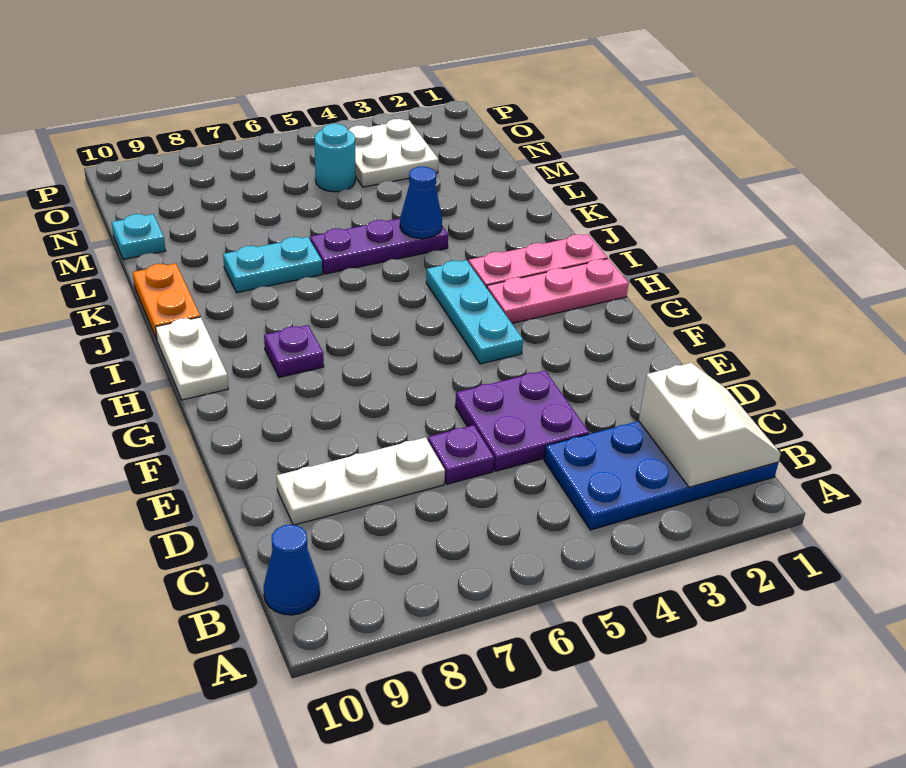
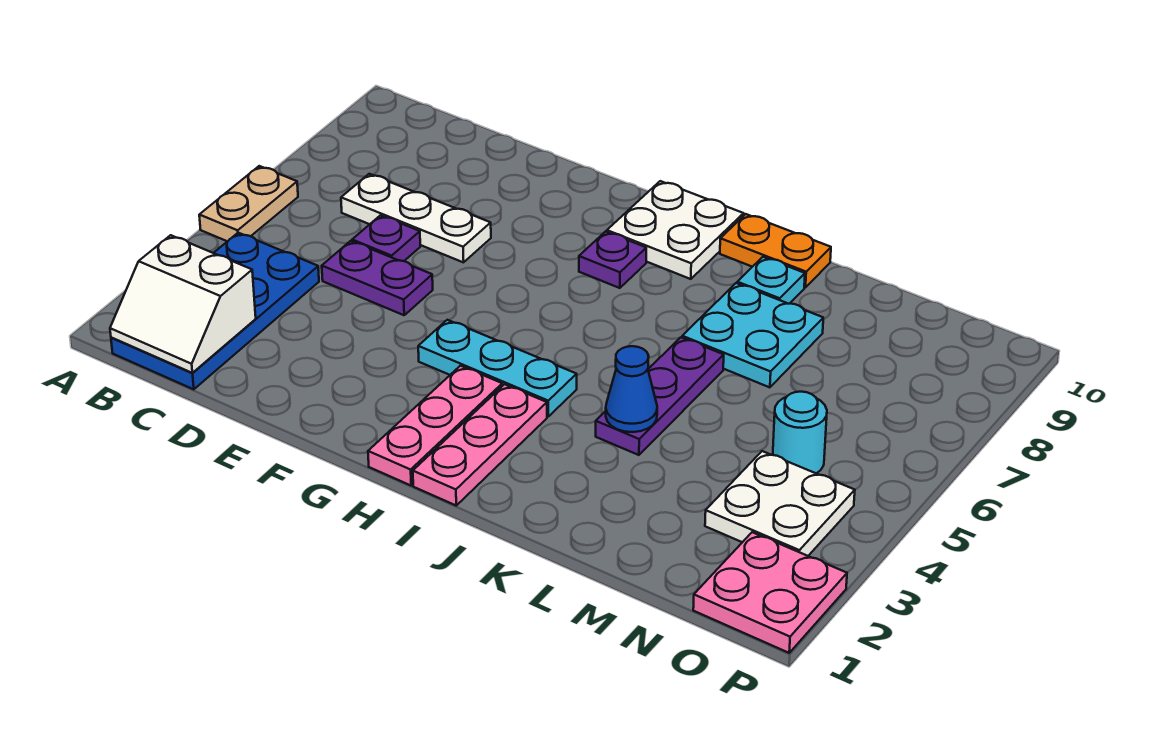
none -> tan plate A5:A6 level 1
blue cone B10 level 1 -> none
purple plate D4:E5 level 1 -> purple plate D5:E5 level 1
white plate D7:D9 level 1 -> white plate C7:E7 level 1
white plate H10:I10 level 1 -> white plate H9:I10 level 1
cyan plate K7:K8 level 1 -> cyan plate K7:L8 level 1
cyan plate M10 level 1 -> cyan plate K9 level 1
none -> pink plate O1:P2 level 1

